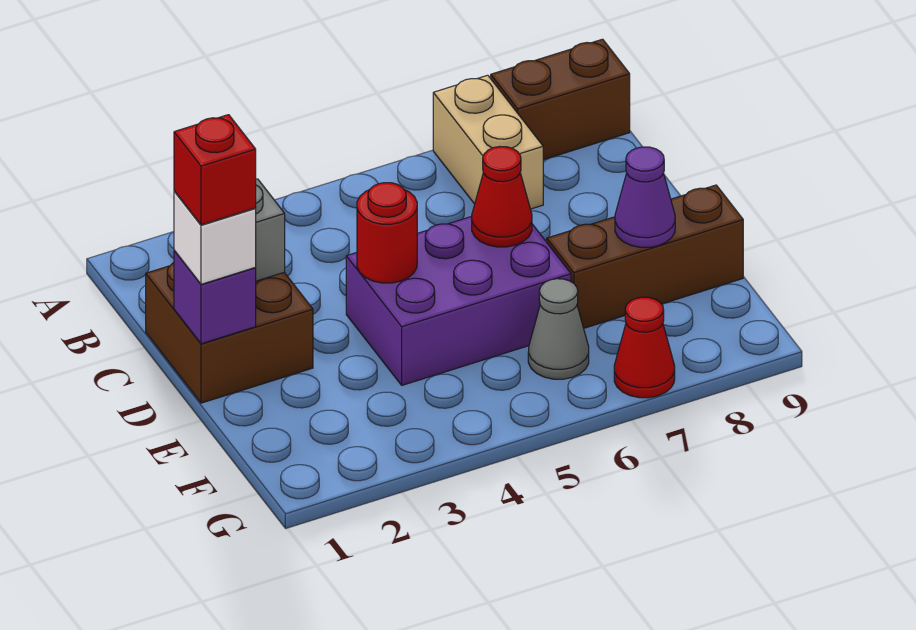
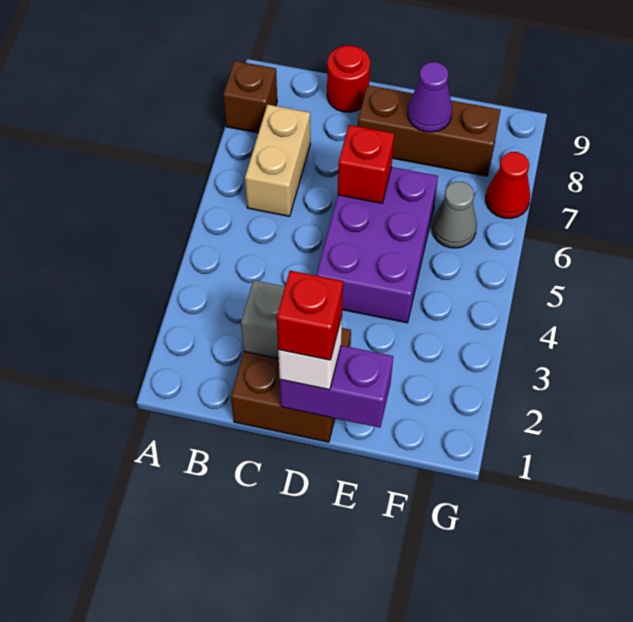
tan brick A7:B7 level 1 -> tan brick B6:B7 level 1
brown brick A8:A9 level 1 -> brown brick A8 level 1
purple brick D1 level 2 -> purple brick D1:E1 level 2
red round brick D4 level 2 -> red round brick C9 level 1
red cone D6 level 2 -> red brick D6 level 2
brown brick E7:E9 level 1 -> brown brick D8:F8 level 1

